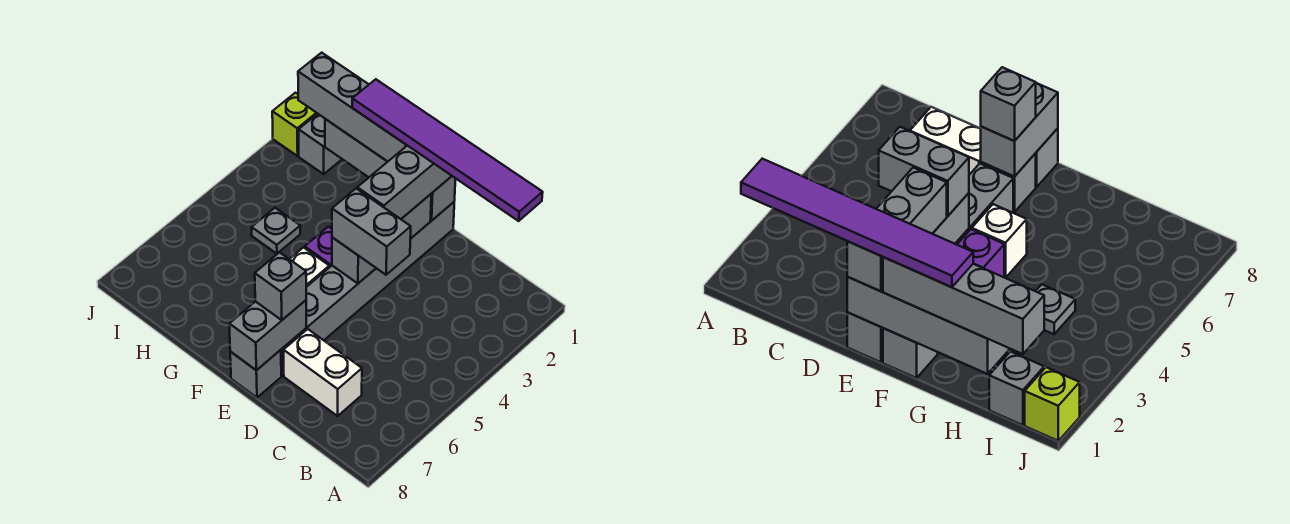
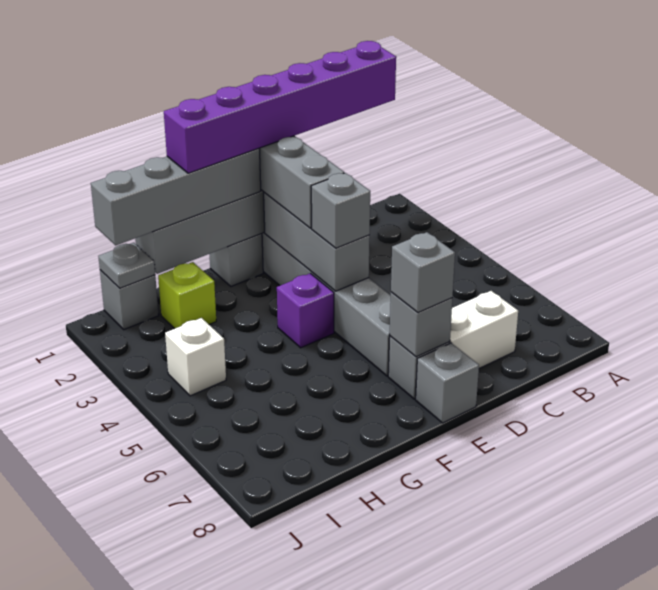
purple tile B1:G1 level 4 -> purple brick B1:G1 level 4
grey brick D4:E4 level 3 -> grey brick E4 level 3
grey brick E7:E8 level 2 -> grey brick E7 level 2
white brick F5 level 1 -> white brick I4 level 1
grey plate H4 level 1 -> grey plate I1 level 2
lime brick J1 level 1 -> lime brick H2 level 1

